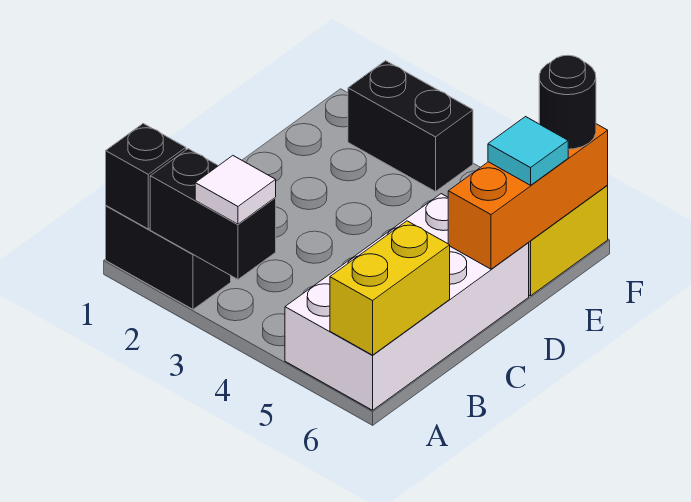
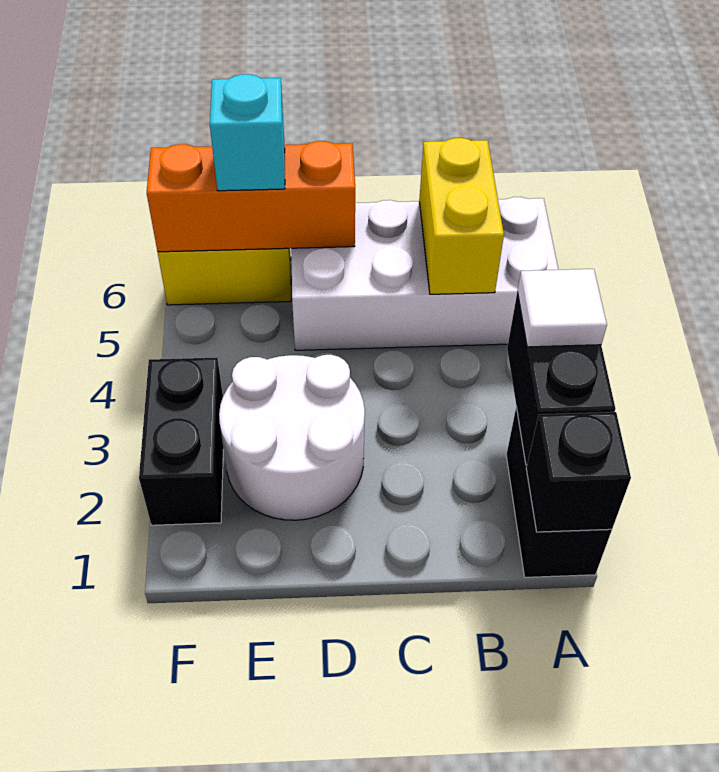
yellow brick A6:B6 level 2 -> yellow brick B5:B6 level 2
none -> white round brick D2:E3 level 1
cyan tile E6 level 3 -> cyan brick E6 level 3
black round brick F6 level 3 -> none

